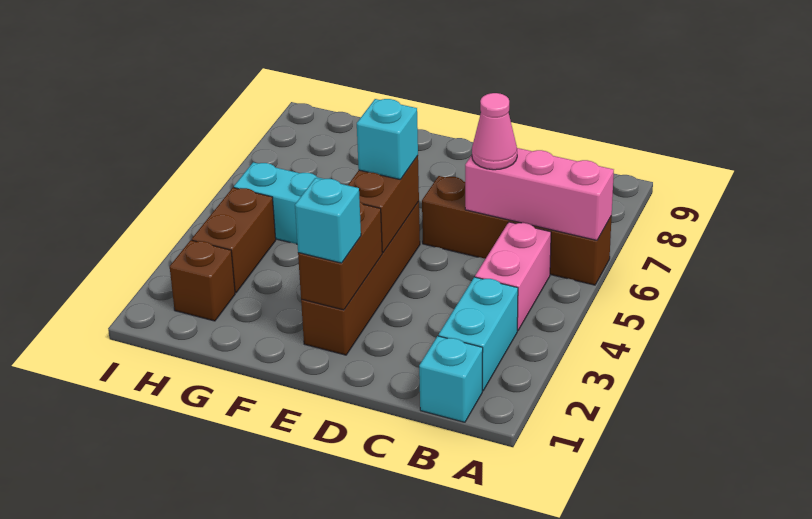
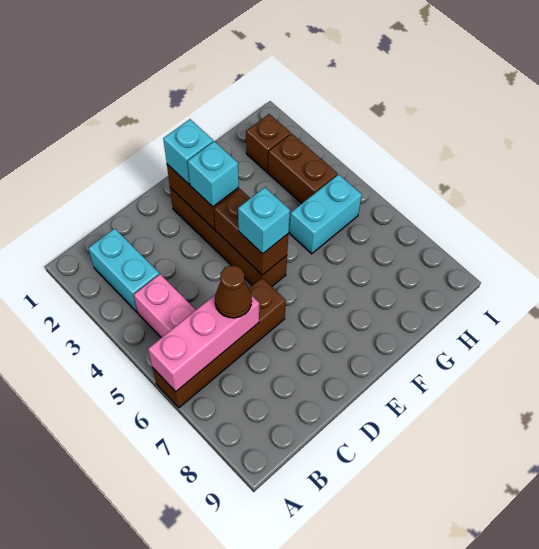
cyan brick B1 level 1 -> cyan brick E3 level 3
pink cone C6 level 3 -> brown cone C6 level 3

